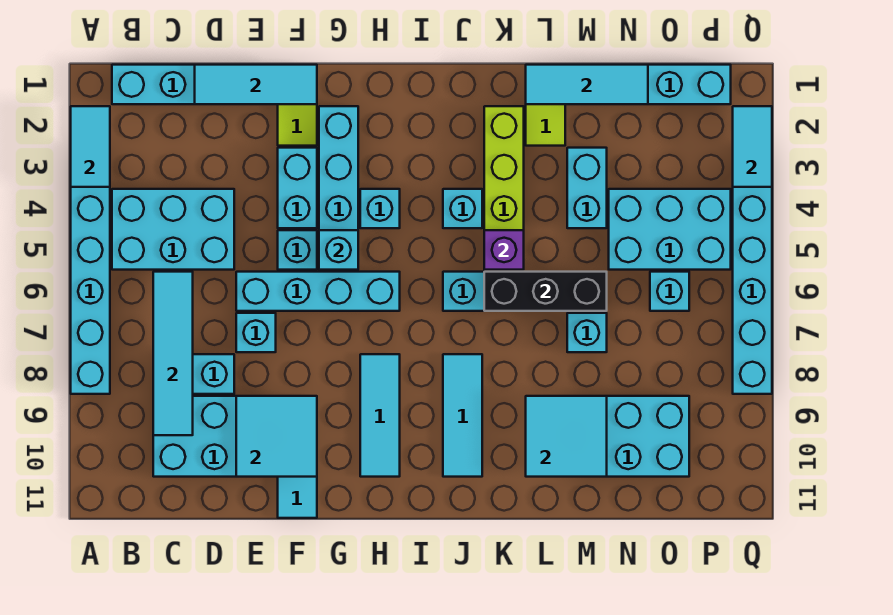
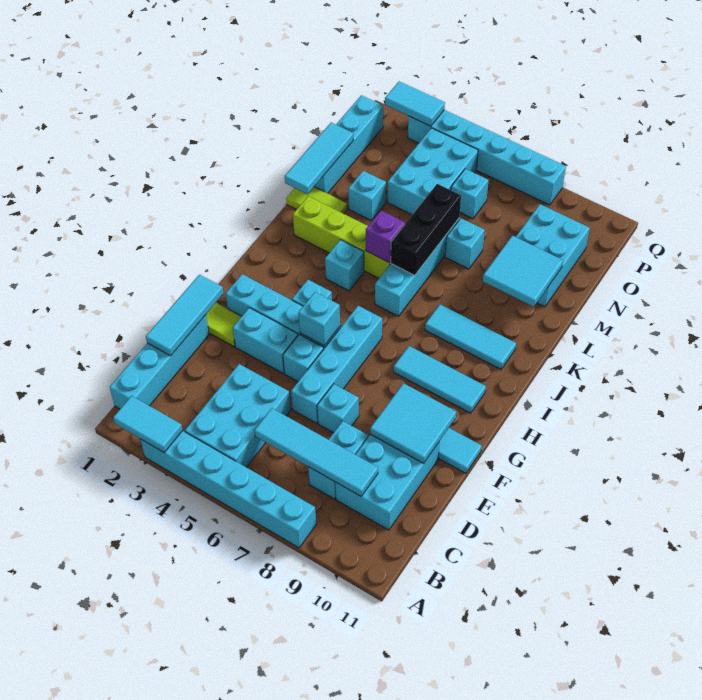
cyan brick M3:M4 level 1 -> cyan brick M3 level 1

